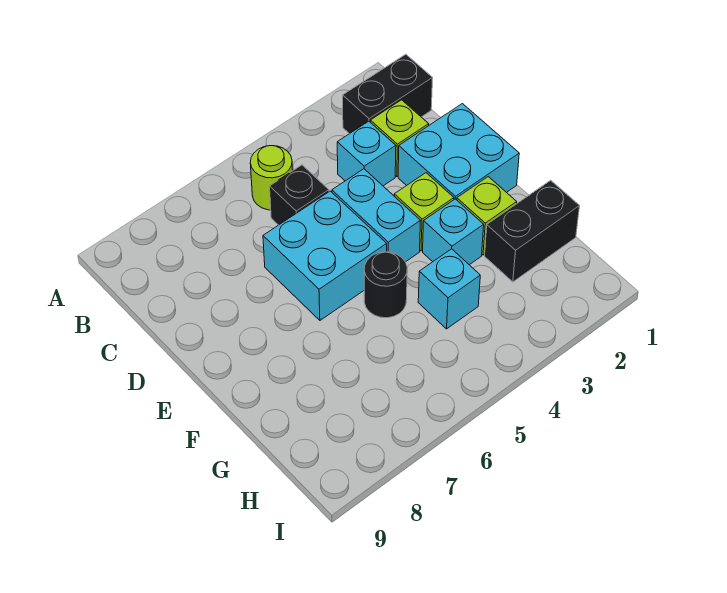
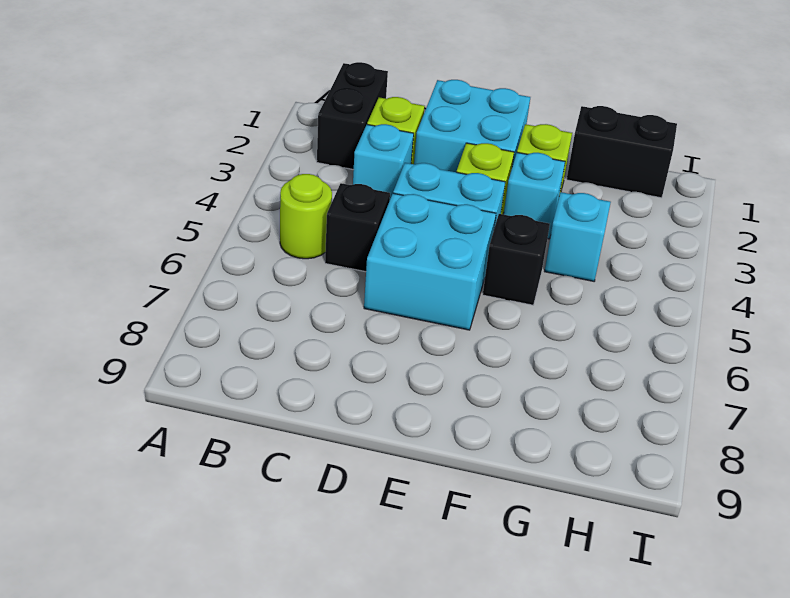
black round brick F5 level 1 -> black brick F5 level 1
black brick G1:G2 level 1 -> black brick G1:H1 level 1

